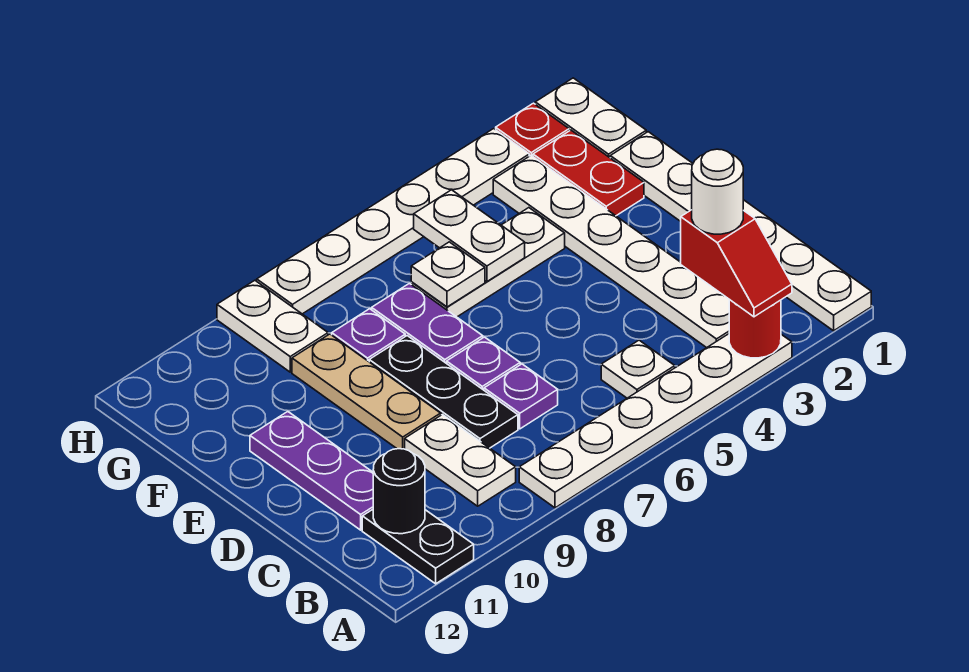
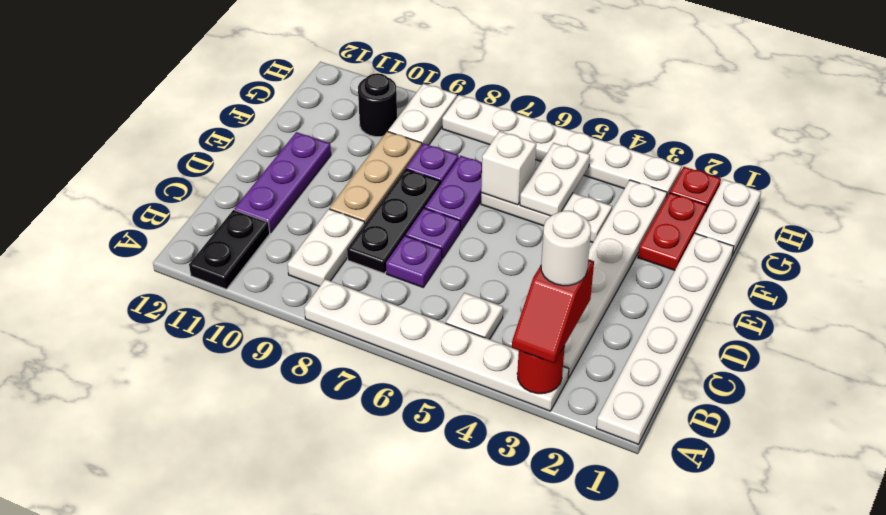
black round brick B11 level 2 -> black round brick G10 level 1
white plate F6 level 2 -> white brick F6 level 2

